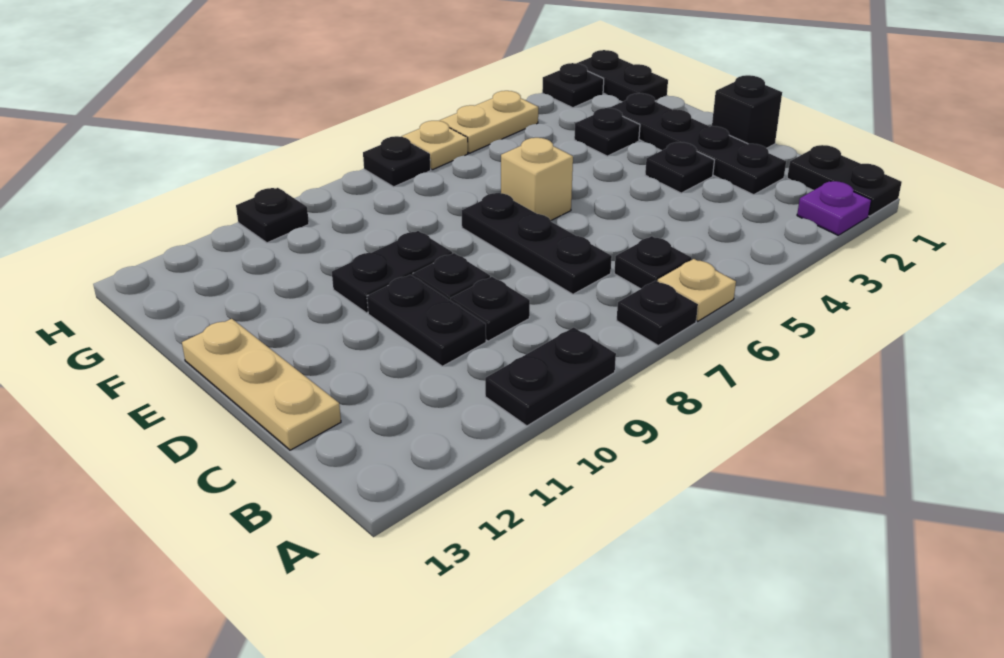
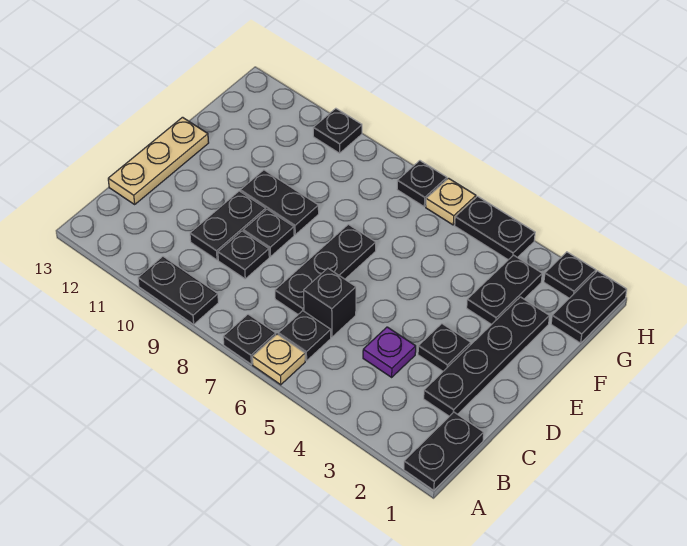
purple plate A2 level 1 -> purple plate C4 level 1
black brick D1 level 1 -> black brick C6 level 1
tan brick E6 level 1 -> none
black plate F3 level 1 -> black plate F3:G3 level 1
tan plate H4:H5 level 1 -> black plate H4:H5 level 1

